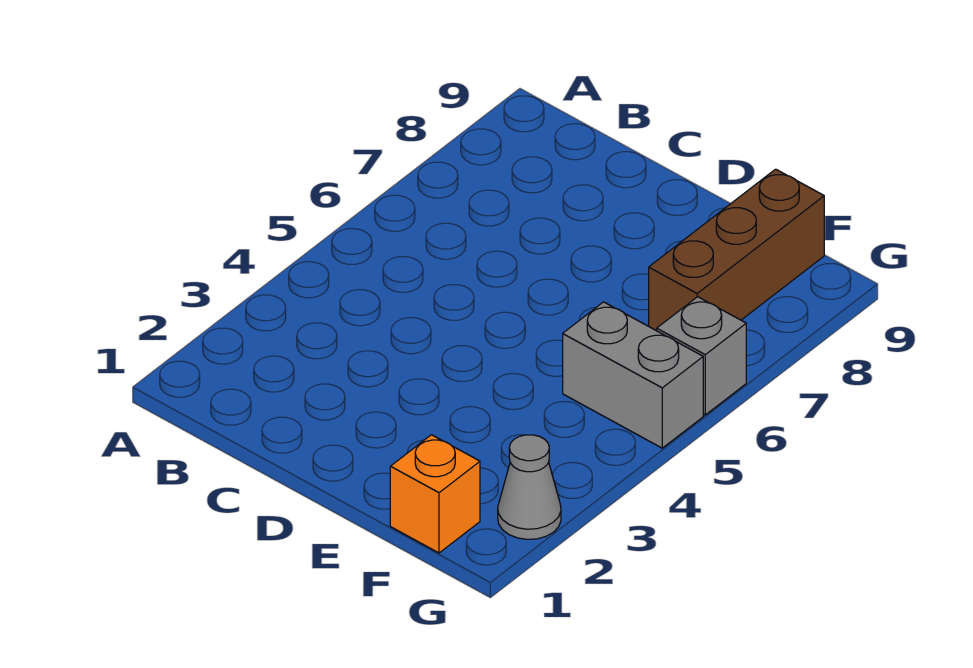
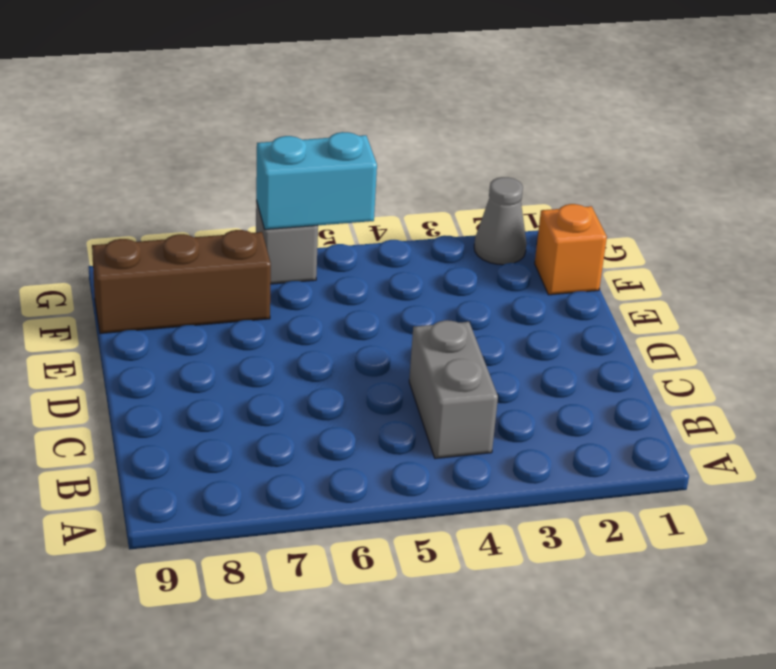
grey brick F5:G5 level 1 -> grey brick B4:C4 level 1
none -> cyan brick G5:G6 level 2

